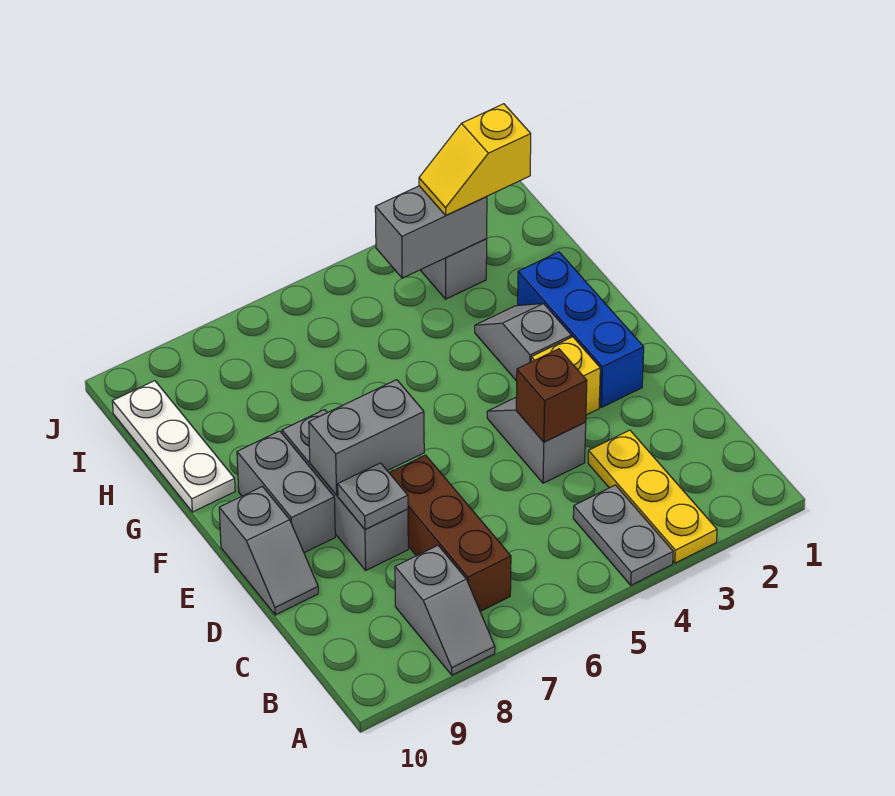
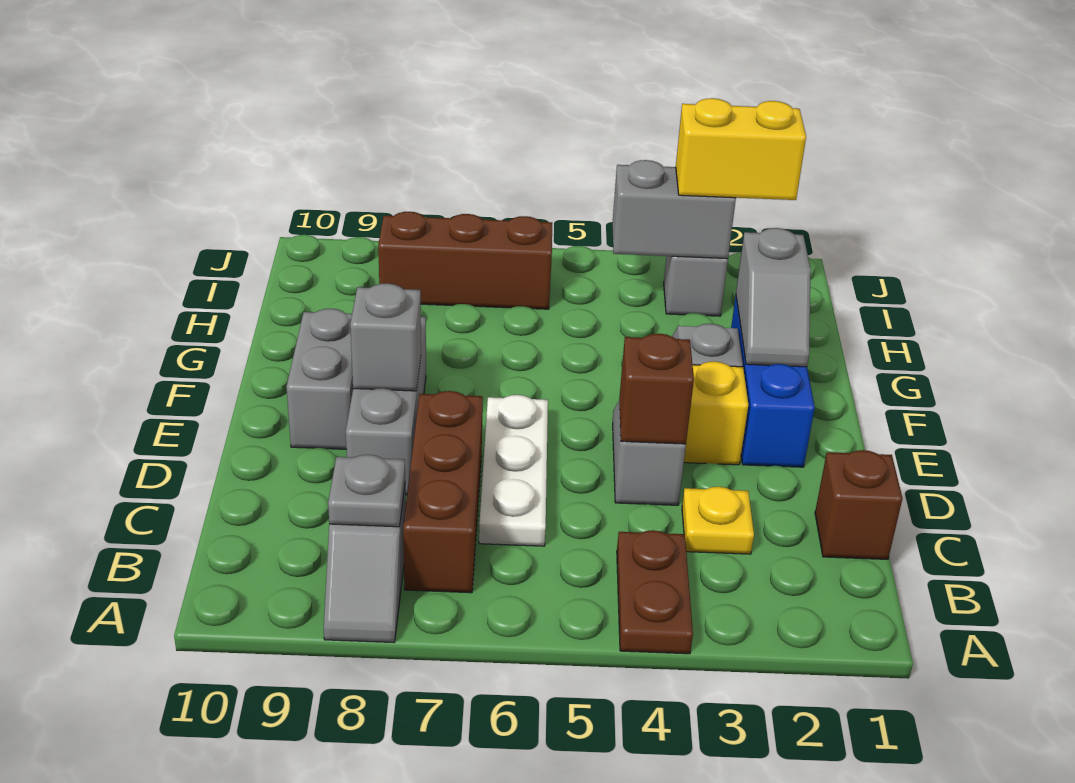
yellow plate A3:C3 level 1 -> yellow plate C3 level 1
grey plate A4:B4 level 1 -> brown plate A4:B4 level 1
none -> brown brick C1 level 1
grey plate D8 level 2 -> grey plate B8 level 2
grey slope D10:E10 level 1 top E -> grey slope F2:G2 level 2 top G
grey brick E7:E8 level 2 -> grey brick E8 level 2
white plate G10:I10 level 1 -> white plate C6:E6 level 1
yellow slope I2:I3 level 3 top 2 -> yellow brick I2:I3 level 3
none -> brown brick I6:I8 level 1

